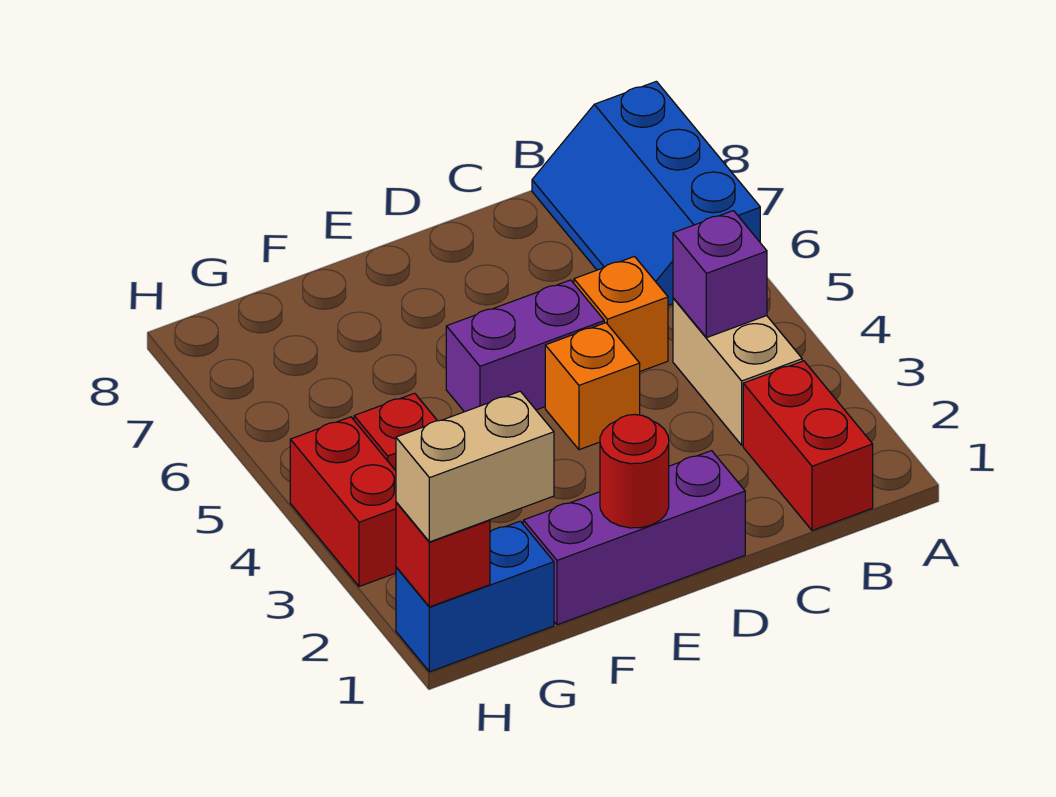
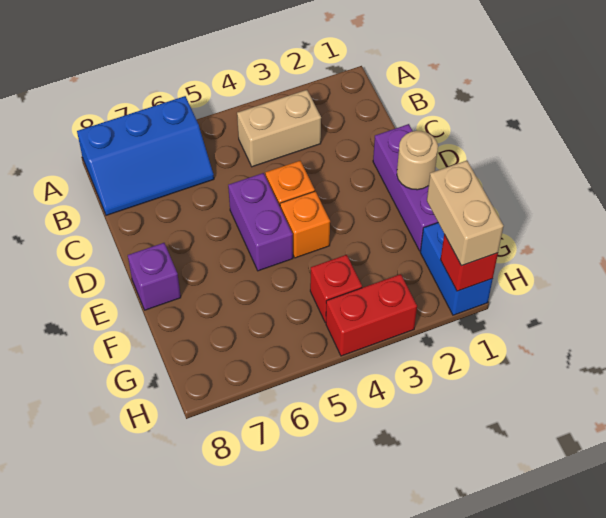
red brick B1:B2 level 1 -> none
purple brick B4 level 2 -> purple brick E8 level 1
orange brick C5 level 1 -> orange brick E4 level 1
red round brick E1 level 2 -> tan round brick E1 level 2

